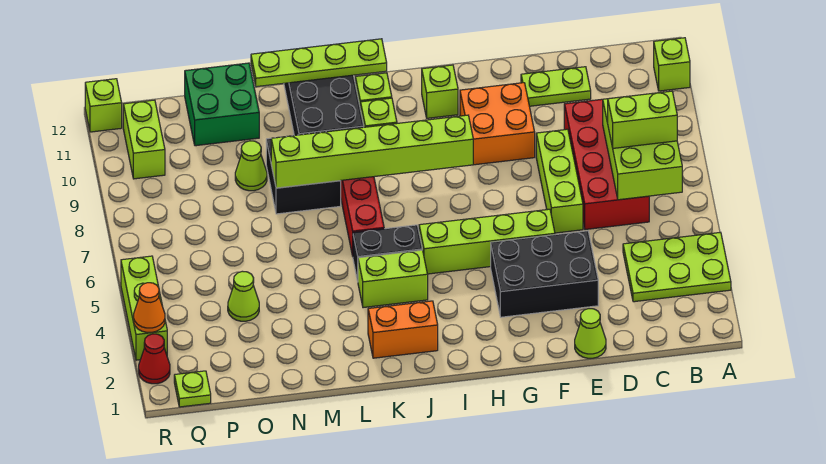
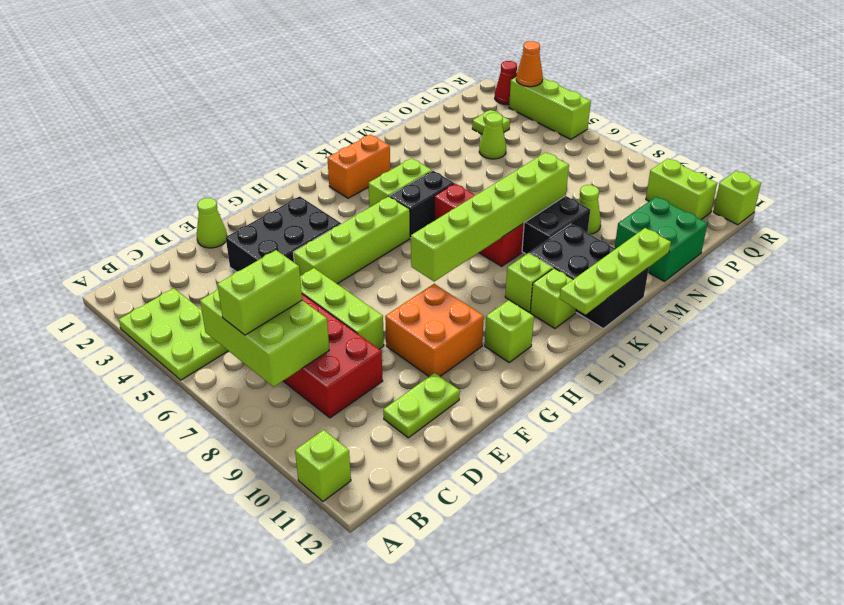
lime plate A3:C4 level 1 -> lime plate A3:B5 level 1
lime plate Q1 level 1 -> lime plate P3 level 1

